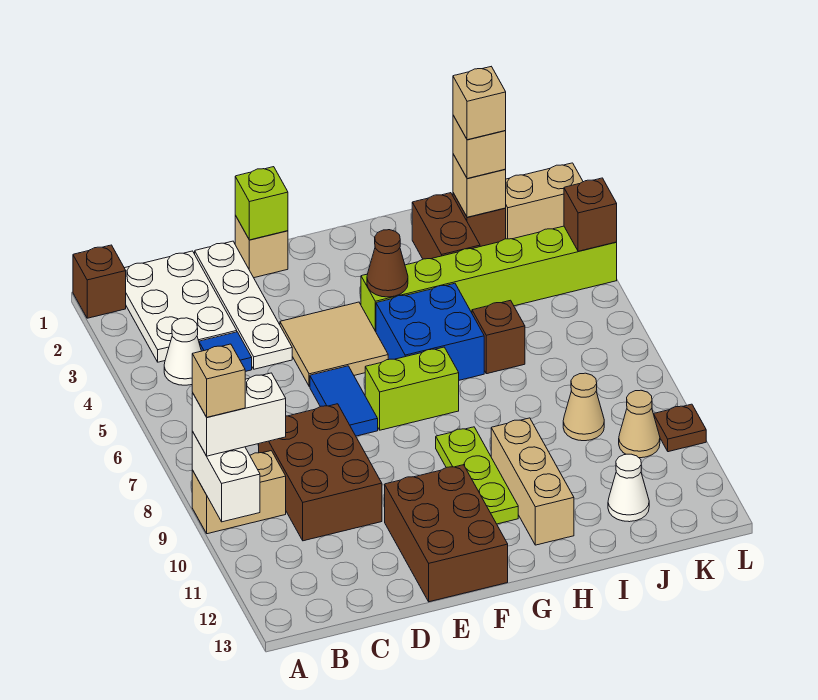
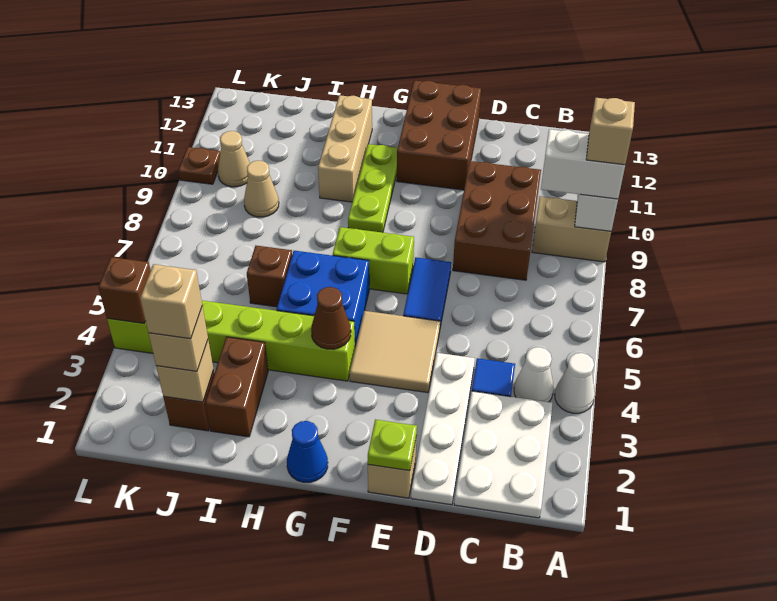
brown brick A1 level 1 -> none
lime brick E1 level 2 -> lime plate E1 level 2
none -> blue cone G1 level 1
white cone J12 level 1 -> white cone A4 level 1
tan brick K2:L2 level 1 -> none

